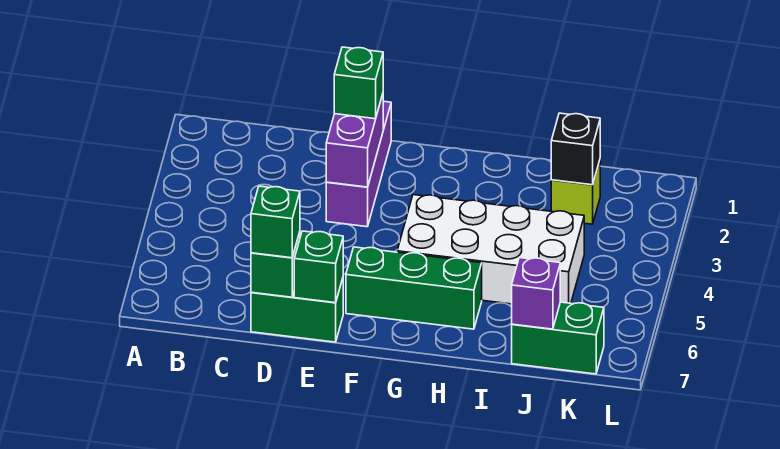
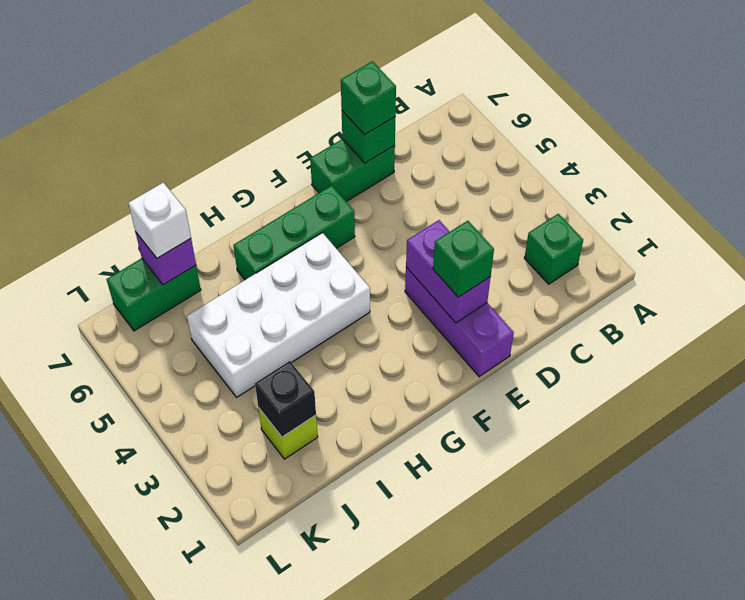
green brick E7 level 2 -> green brick B2 level 1
none -> white brick J7 level 3

